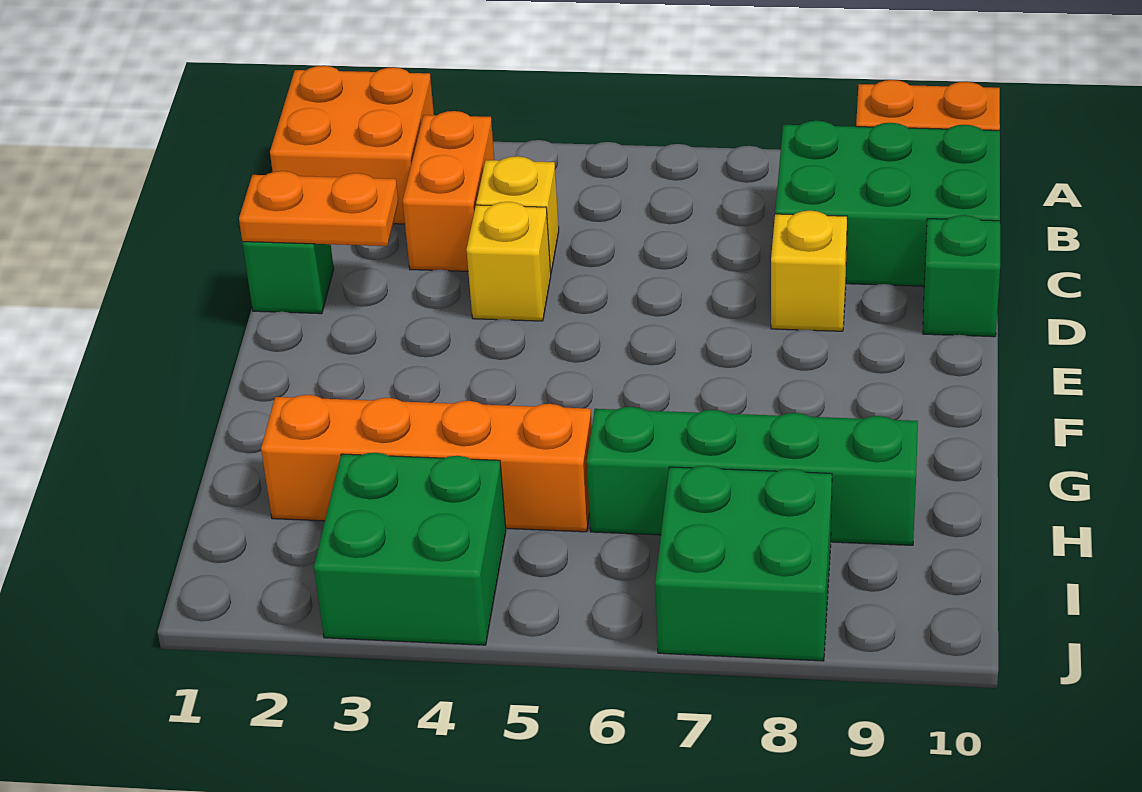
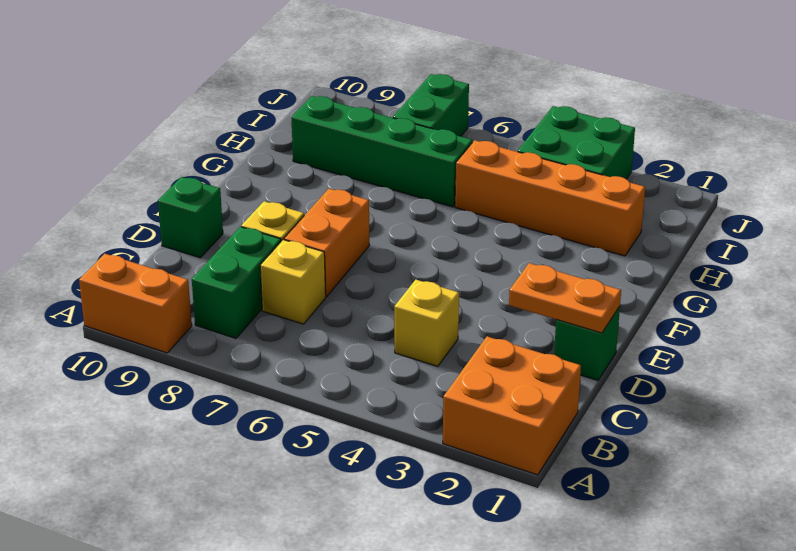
orange brick B3:C3 level 1 -> orange brick D7:E7 level 1
green brick B8:C10 level 1 -> green brick B8:C8 level 1
yellow brick D4 level 1 -> yellow brick C7 level 1
green brick I7:J8 level 1 -> green brick I7:J7 level 1

